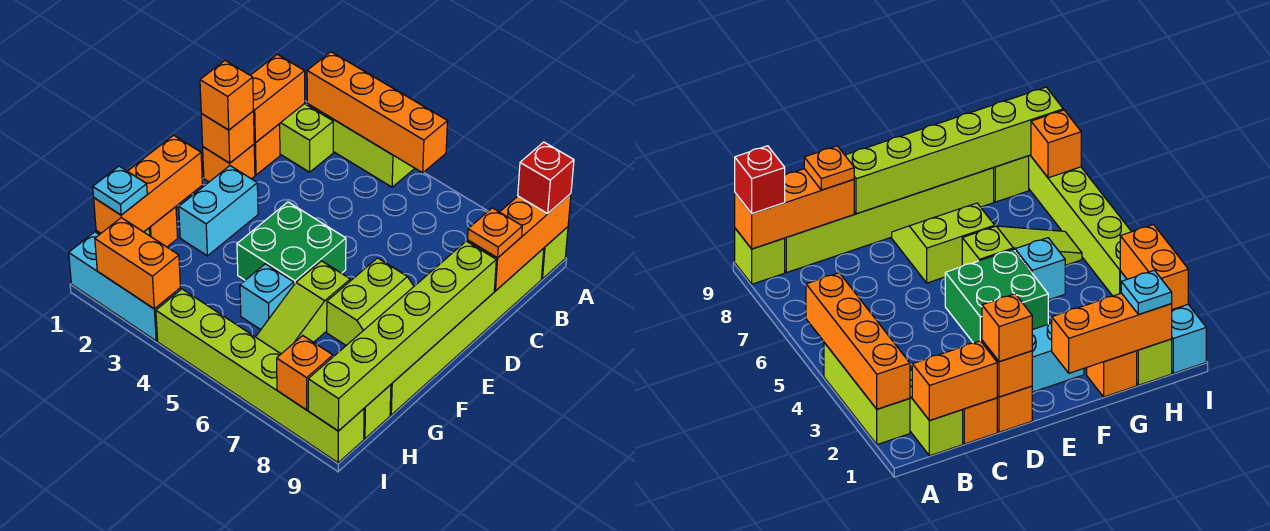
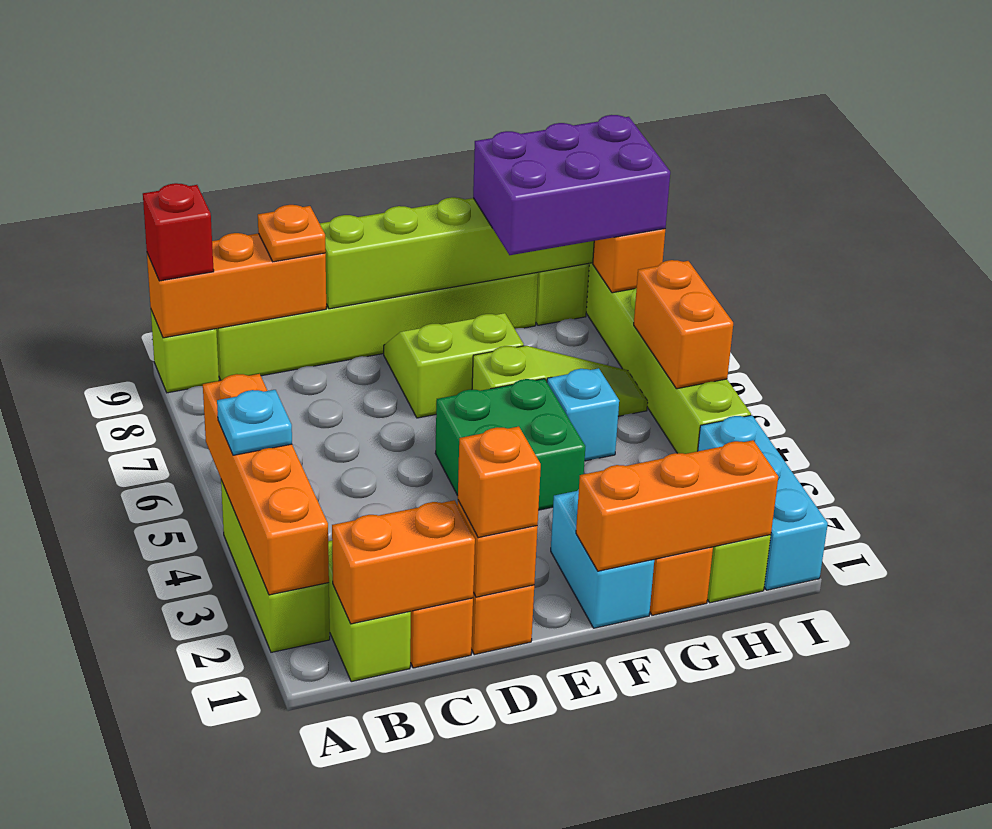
cyan brick E2:F2 level 1 -> cyan brick F1:F2 level 1
none -> purple brick G8:I9 level 3
cyan plate H1 level 3 -> cyan plate A4 level 3
orange brick I2:I3 level 2 -> orange brick I5:I6 level 2

